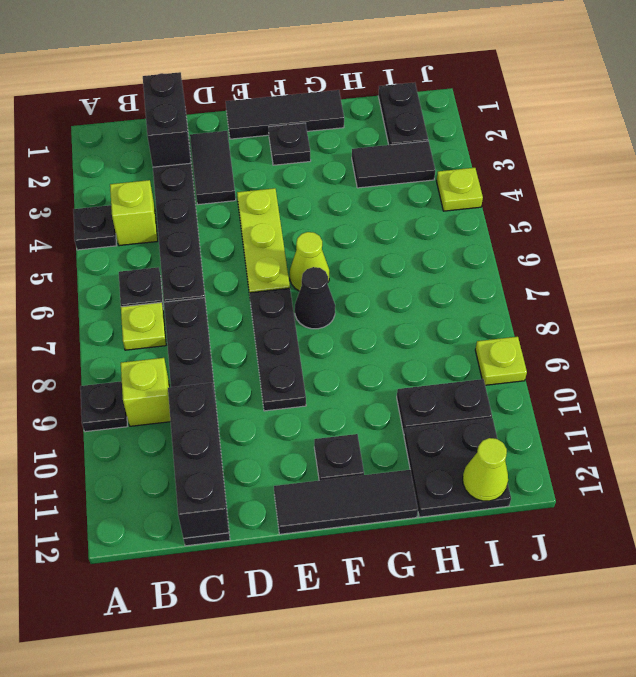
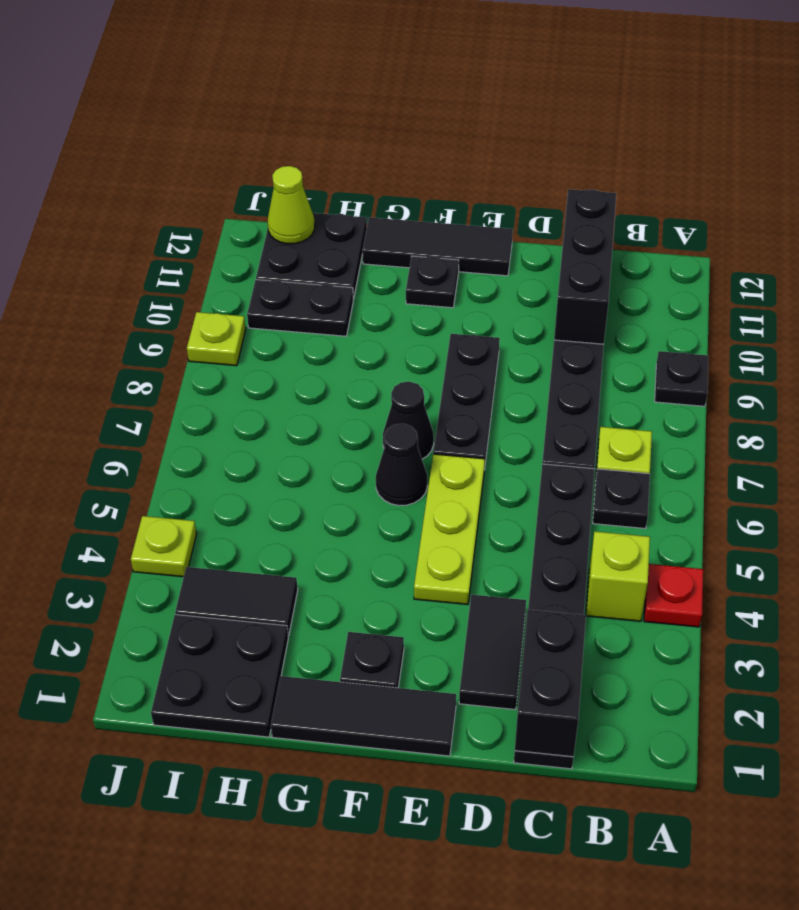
black plate A4 level 1 -> red plate A4 level 1
lime brick B9 level 1 -> none
lime cone F6 level 1 -> black cone F6 level 1
black plate I1:I2 level 1 -> black plate H1:I2 level 1

